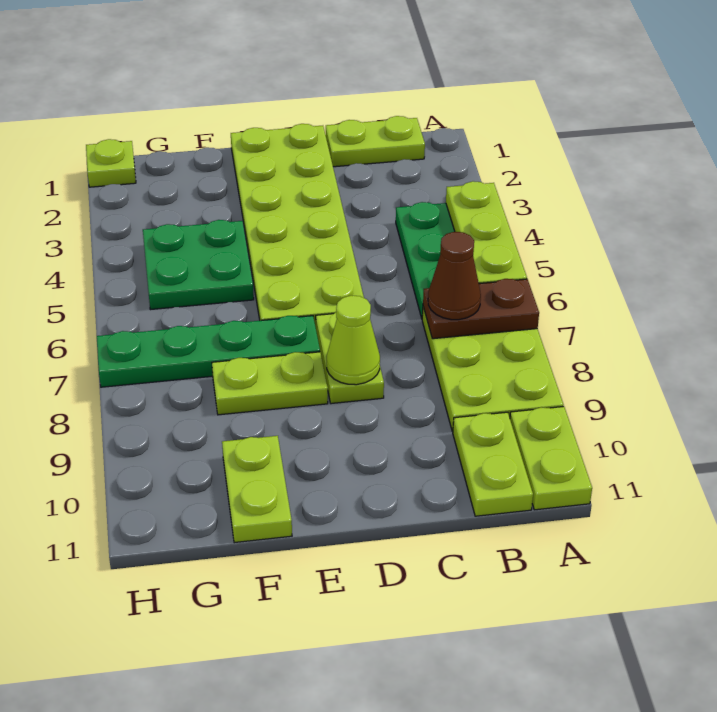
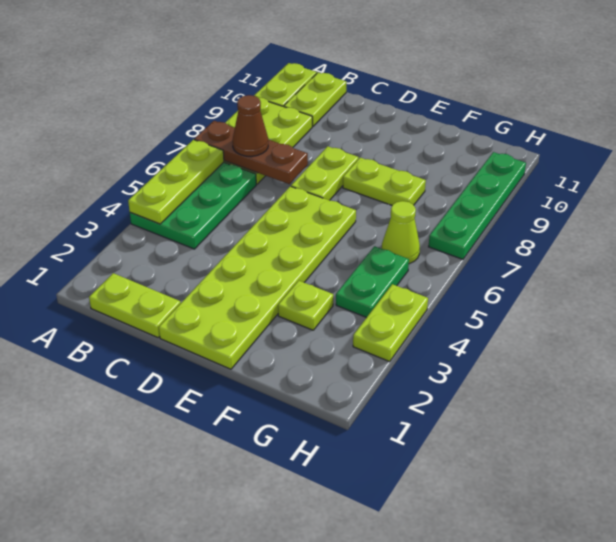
brown plate A7:B7 level 2 -> brown plate A7:C7 level 2
lime cone D8 level 2 -> lime cone G6 level 1
green plate E7:H7 level 1 -> green plate H7:H10 level 1
green plate F4:G5 level 1 -> green plate G4:G5 level 1
lime plate F10:F11 level 1 -> lime plate H3:H4 level 1
lime plate H1 level 1 -> lime plate F3 level 1

